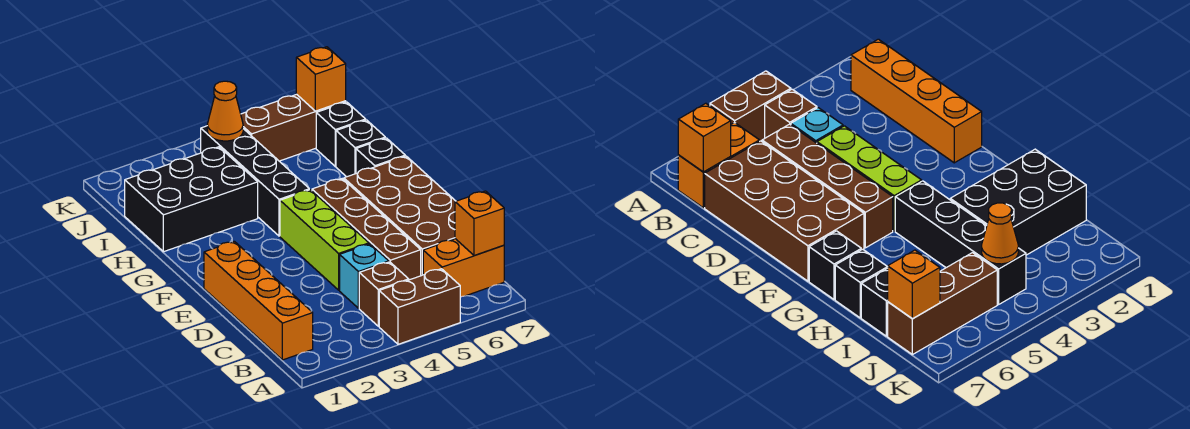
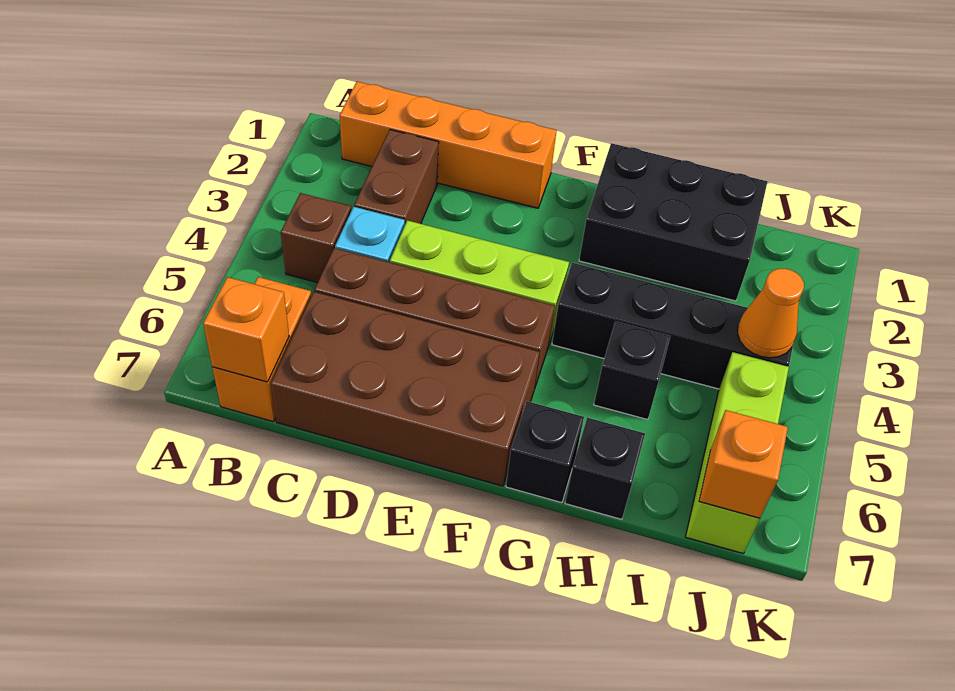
brown brick A4:A5 level 1 -> brown brick C2:C3 level 1
black brick H1:I3 level 1 -> black brick G1:I2 level 1
black brick I7 level 1 -> black brick H5 level 1
brown brick J5:J7 level 1 -> lime brick J5:J7 level 1

